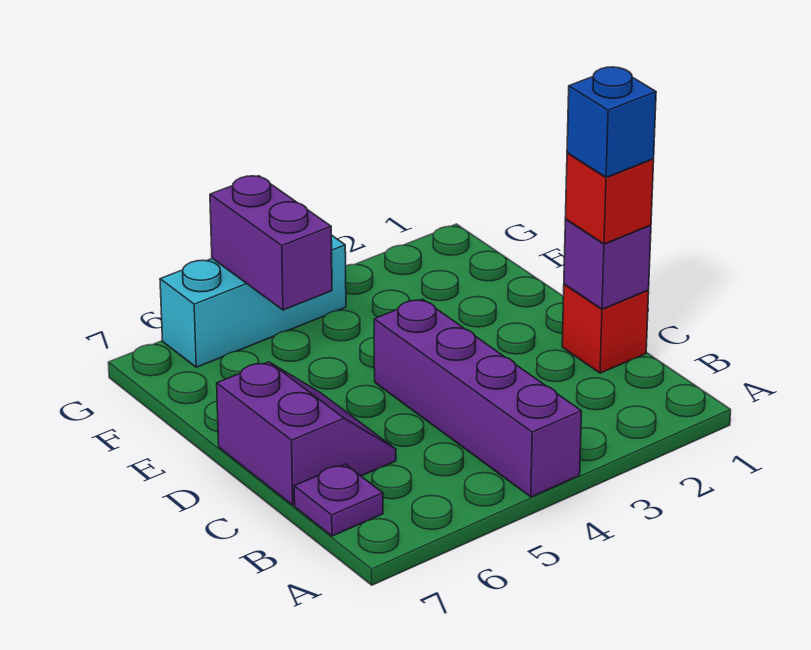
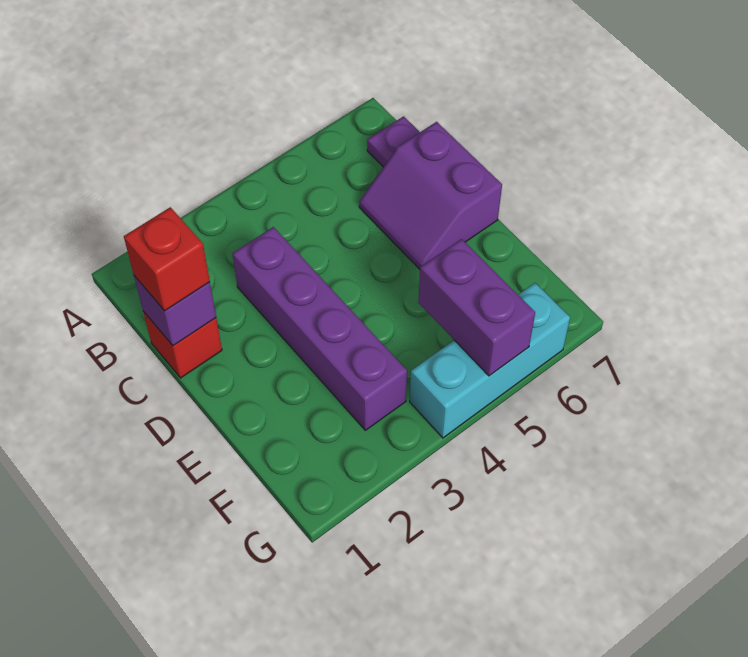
purple brick A4:D4 level 1 -> purple brick C3:F3 level 1
blue brick C1 level 4 -> none

